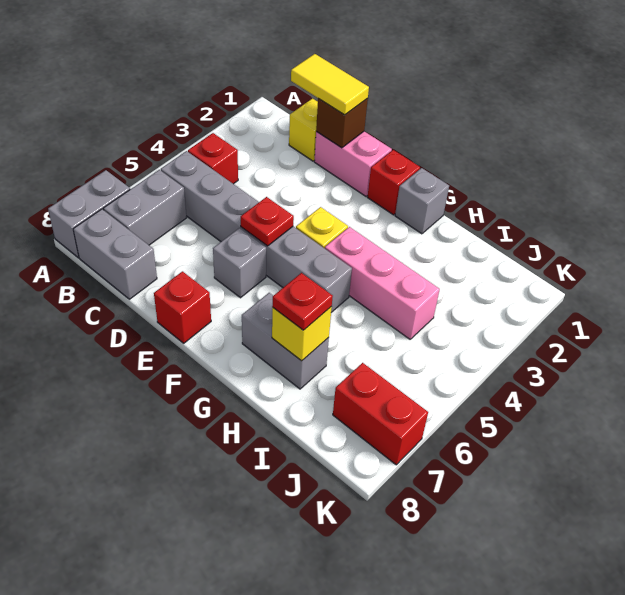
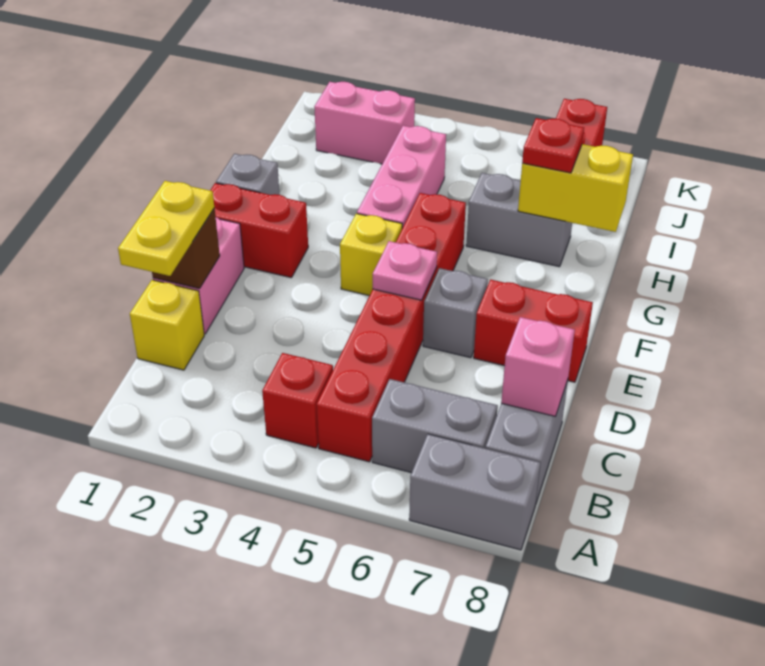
grey brick B5:G5 level 1 -> red brick B5:G5 level 1
yellow tile C1:D1 level 3 -> yellow plate C1:D1 level 3
none -> pink brick C8 level 2
red plate E5 level 2 -> pink plate E5 level 2
red brick E8 level 1 -> red brick E7:E8 level 1
red brick F1 level 1 -> red brick F1:F2 level 1
grey brick G7:H7 level 1 -> grey brick H6:H7 level 1
yellow brick H7 level 2 -> yellow brick H7:H8 level 2
none -> pink brick J2:J3 level 1

